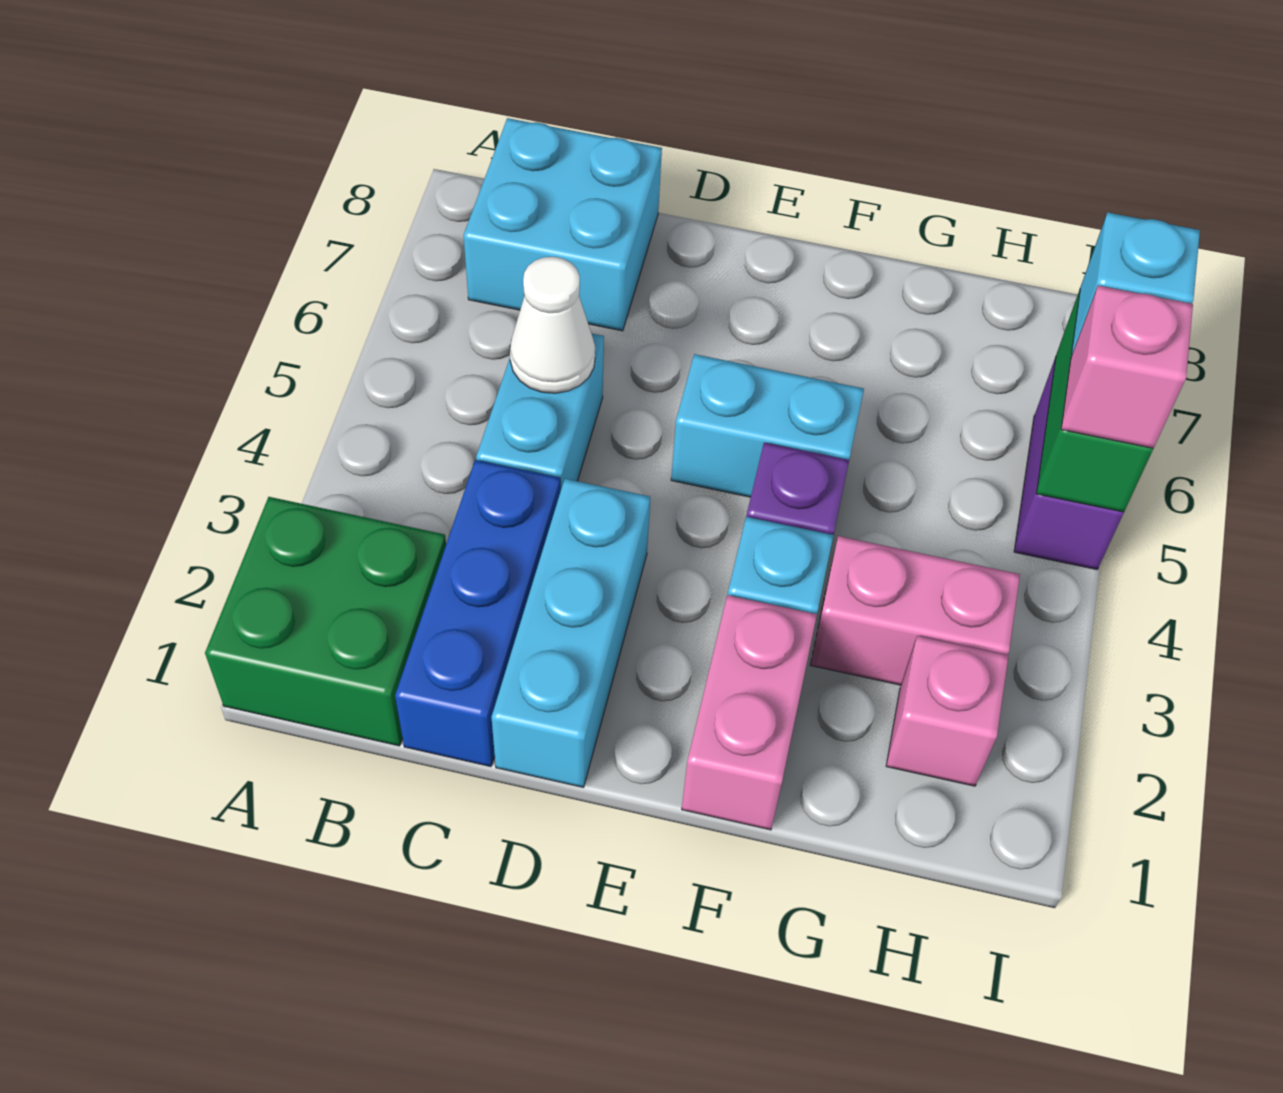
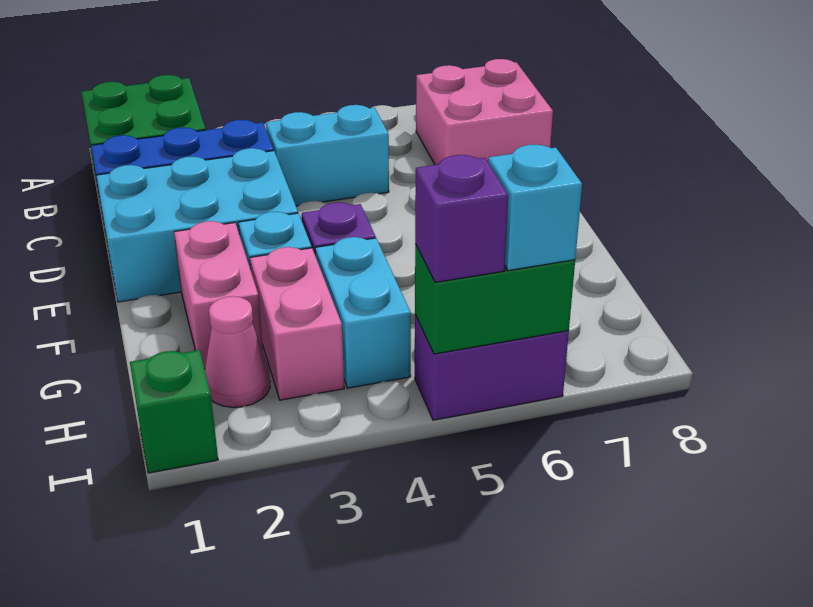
cyan brick B7:C8 level 1 -> pink brick B7:C8 level 1
white cone C5 level 2 -> none
cyan brick D1:D3 level 1 -> cyan brick D1:E3 level 1
cyan brick E5:F5 level 1 -> cyan brick G4:H4 level 1
pink brick F1:F2 level 1 -> pink brick F2:G2 level 1
pink brick H2 level 1 -> pink cone H2 level 1
none -> green brick I1 level 1
pink brick I5 level 3 -> purple brick I5 level 3

